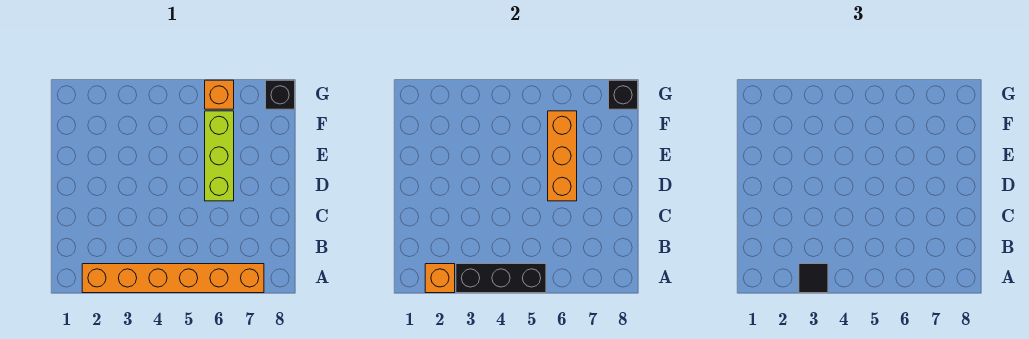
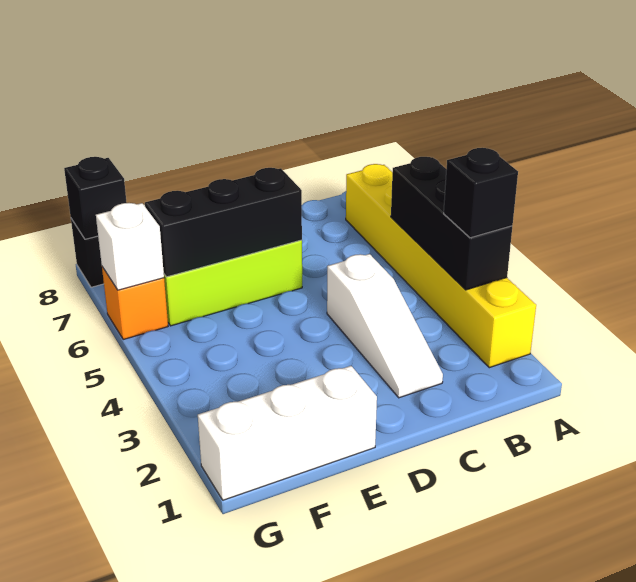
orange brick A2:A7 level 1 -> yellow brick A2:A7 level 1
orange brick A2 level 2 -> none
black tile A3 level 3 -> black brick A3 level 3
none -> white slope C2:C4 level 1 top 4
orange brick D6:F6 level 2 -> black brick D6:F6 level 2
none -> white brick E1:G1 level 1
none -> white brick G6 level 2

